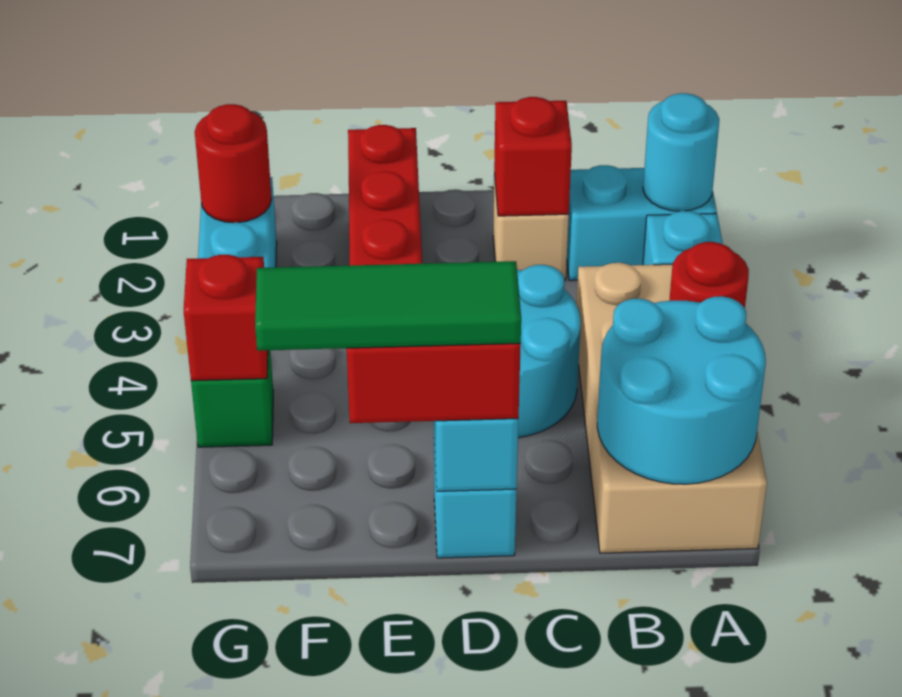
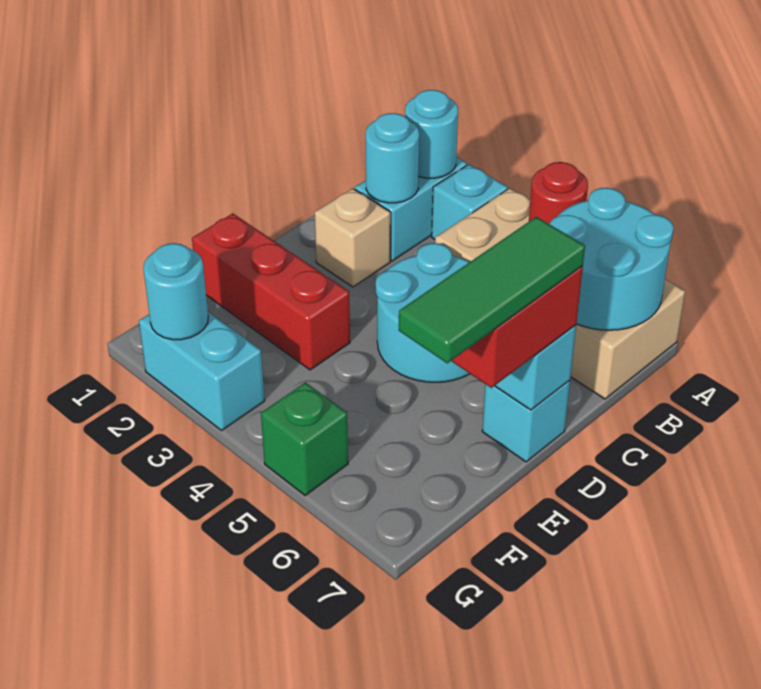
none -> cyan round brick B2 level 2
red brick C2 level 2 -> none
red round brick G2 level 2 -> cyan round brick G2 level 2
red brick G5 level 2 -> none

